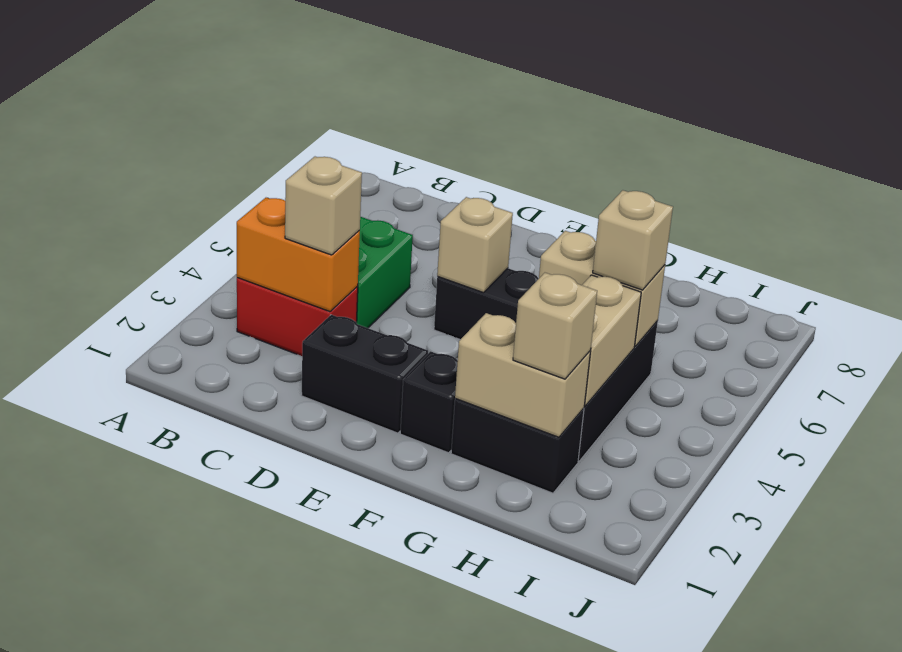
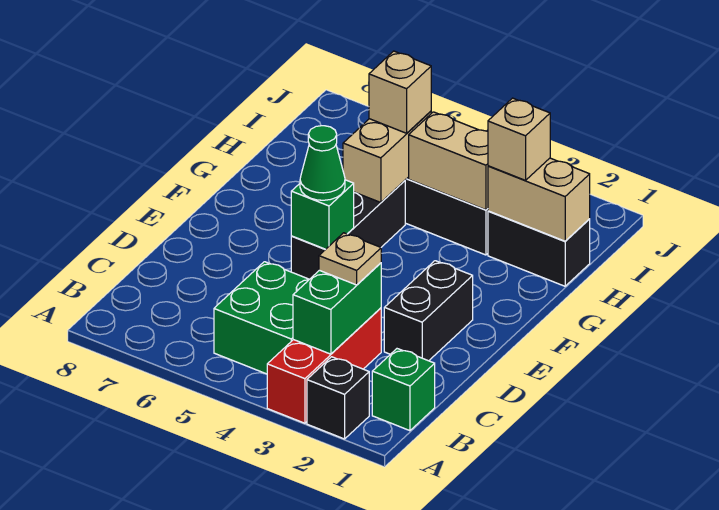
none -> green brick B1 level 1
red brick B3:C3 level 1 -> red brick A3:C3 level 1
orange brick B3:C3 level 2 -> green brick B3:C3 level 2
tan brick C3 level 3 -> tan plate C3 level 3
tan brick E5 level 2 -> green brick E5 level 2
none -> green cone E5 level 3
black brick F2 level 1 -> black brick A2 level 1
black brick G2:H2 level 1 -> black brick H1:H2 level 1
tan brick G2:H2 level 2 -> tan brick H1:H2 level 2

